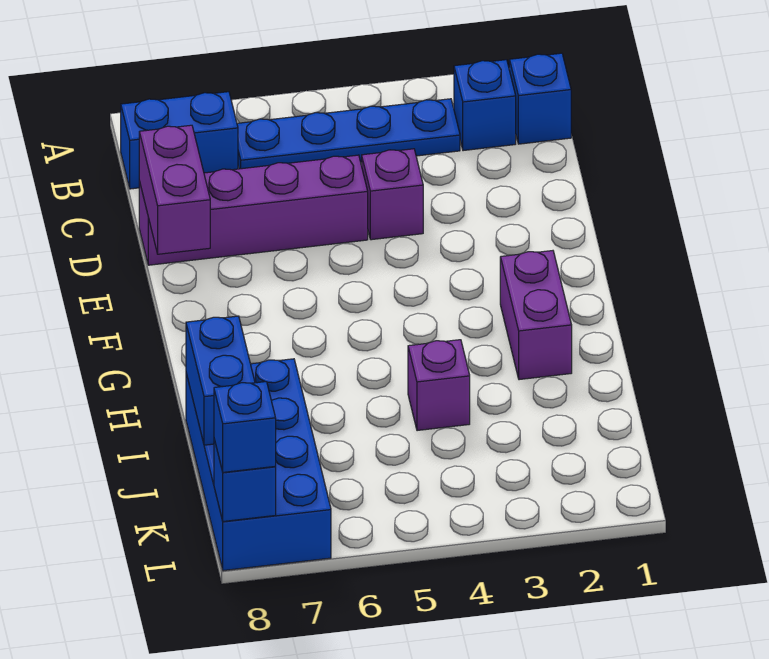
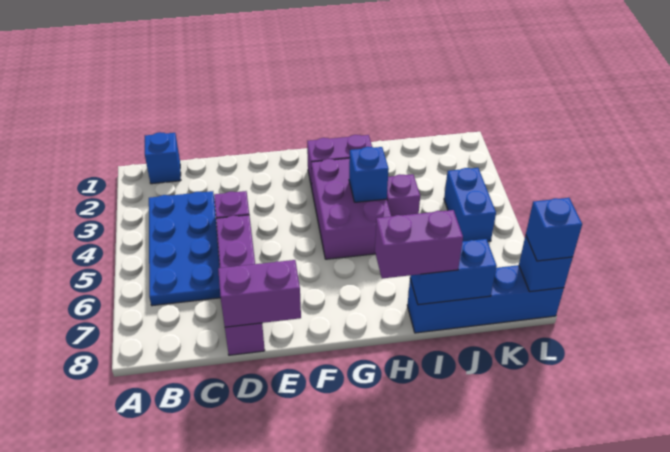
blue brick B2 level 1 -> blue brick H4 level 2
blue plate B3:B6 level 1 -> blue plate B3:C6 level 1
blue brick B7:B8 level 1 -> blue brick K4:K5 level 1
none -> purple brick G3:H5 level 1
none -> purple brick H8:I8 level 3
blue brick I7:L8 level 1 -> blue brick I8:L8 level 1

